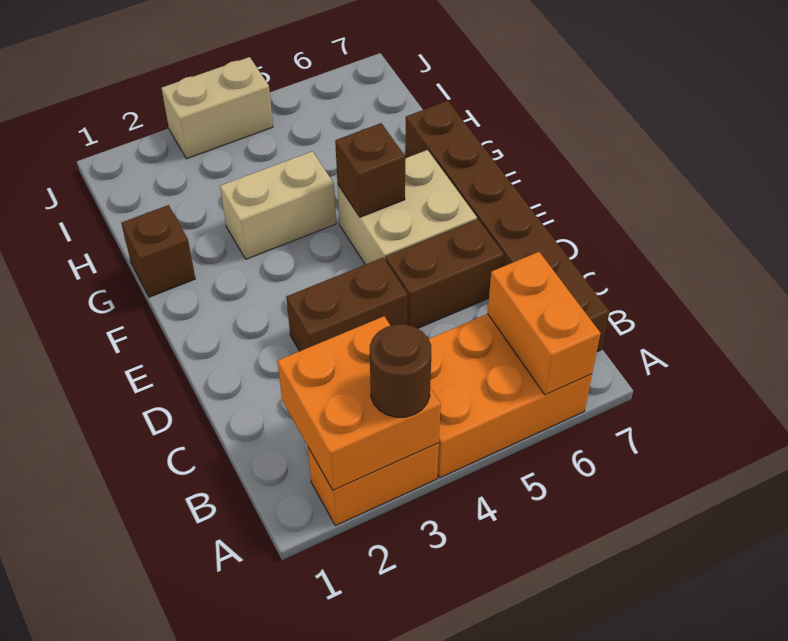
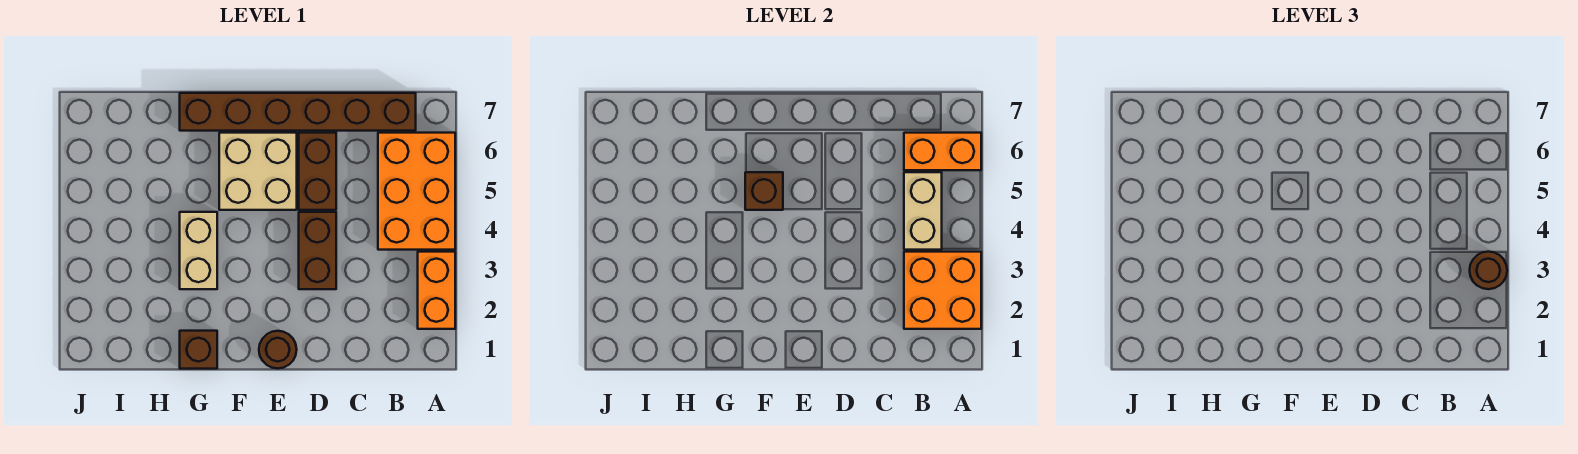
none -> brown round brick E1 level 1
tan brick J3:J4 level 1 -> tan brick B4:B5 level 2

